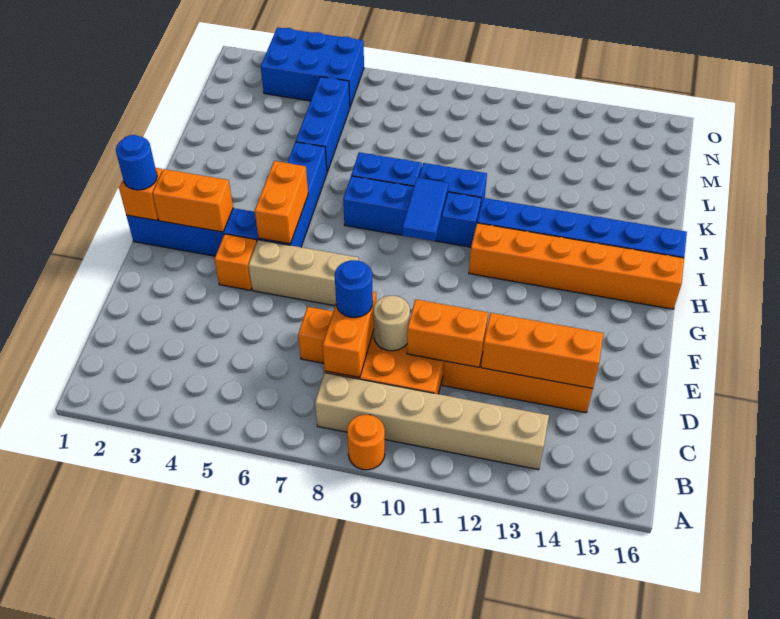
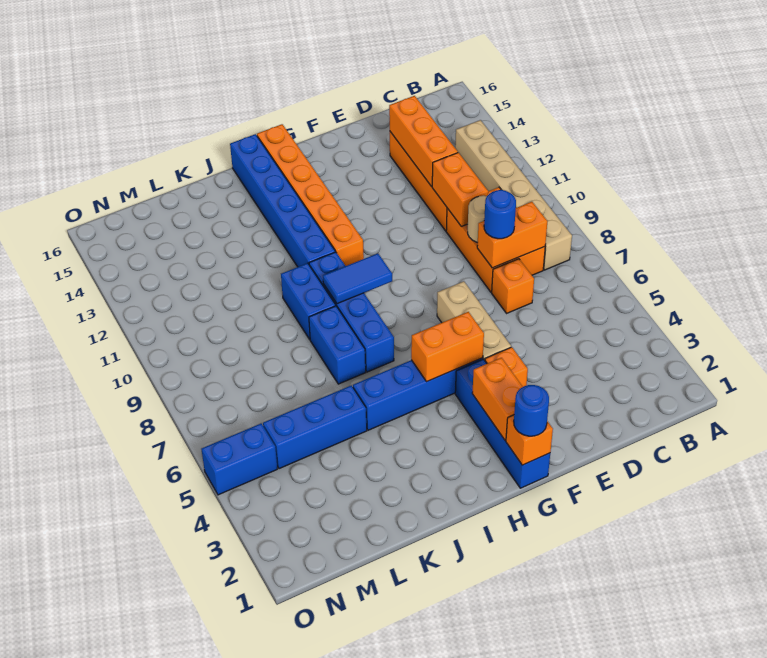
orange round brick A9 level 1 -> none
blue brick N3:O5 level 1 -> blue brick N5:O5 level 1

